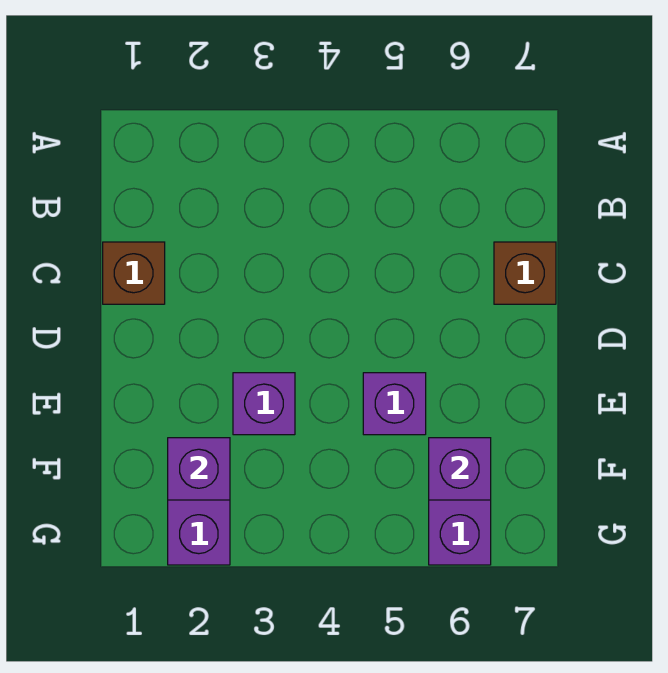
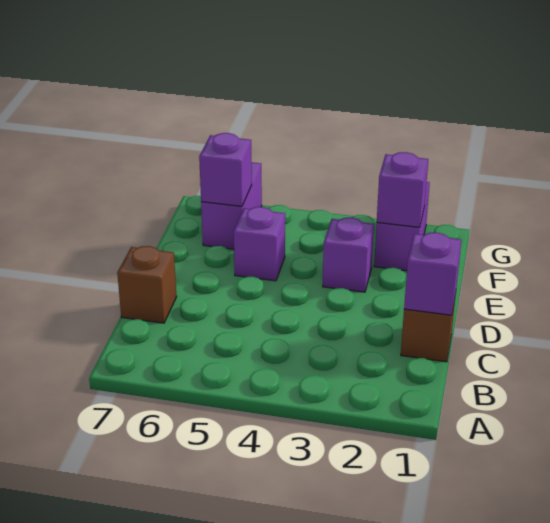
none -> purple brick C1 level 2

